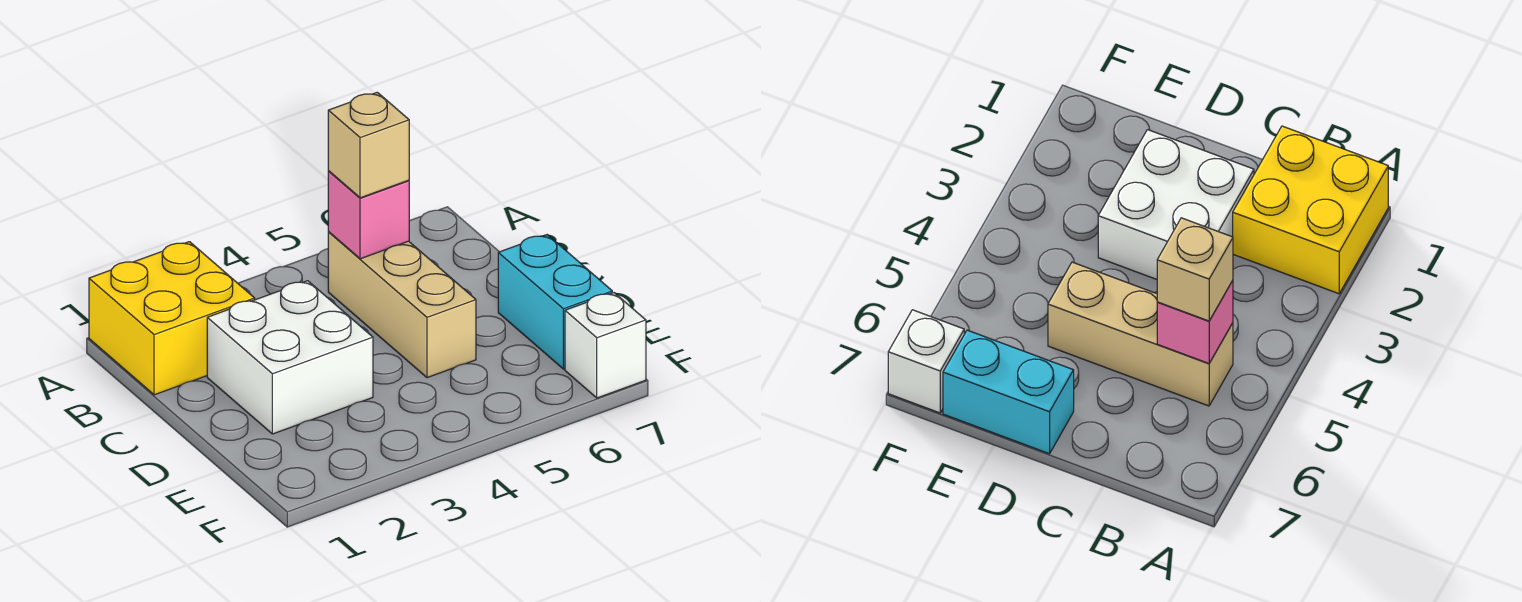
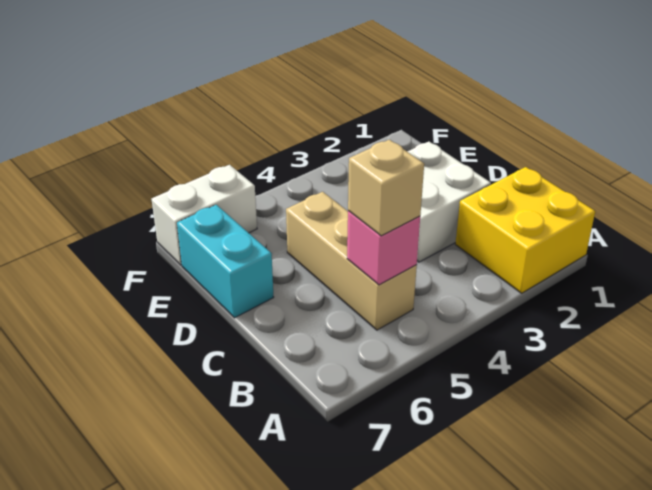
white brick F7 level 1 -> white brick F6:F7 level 1

